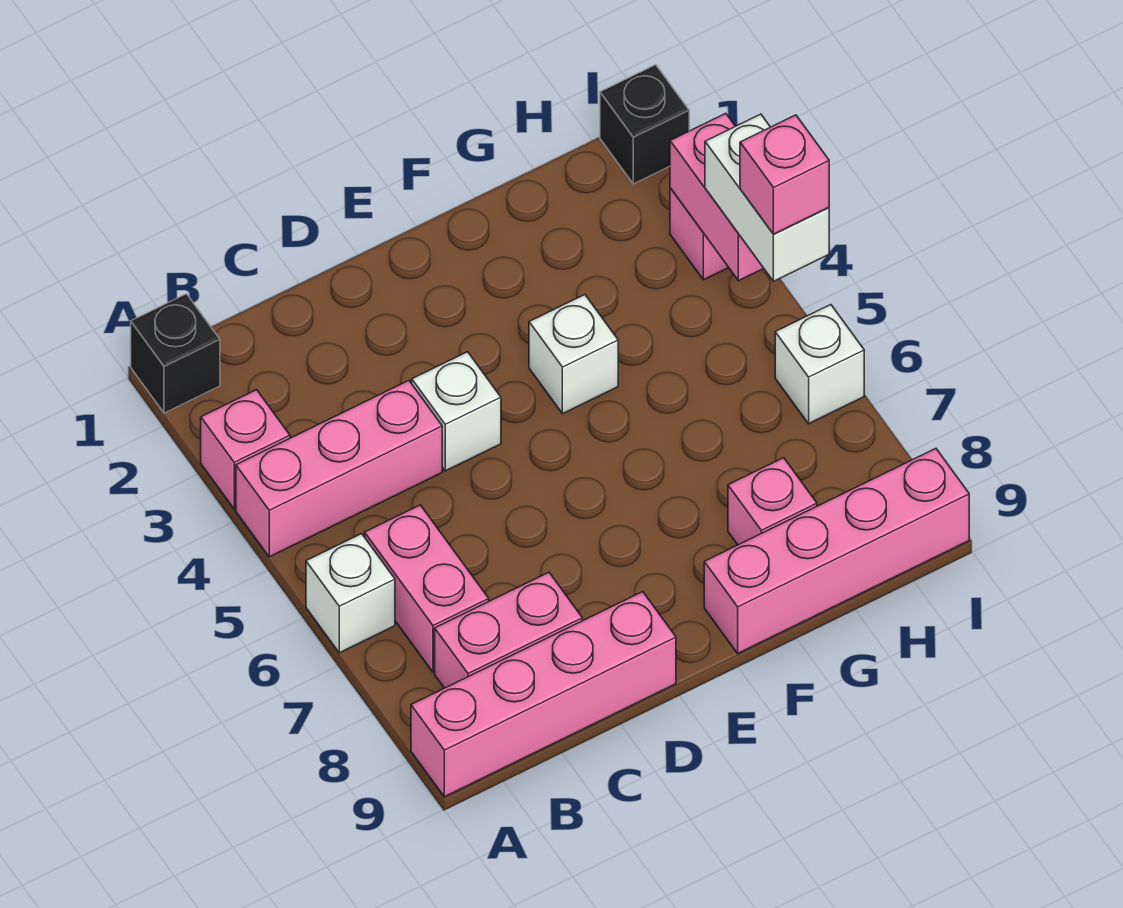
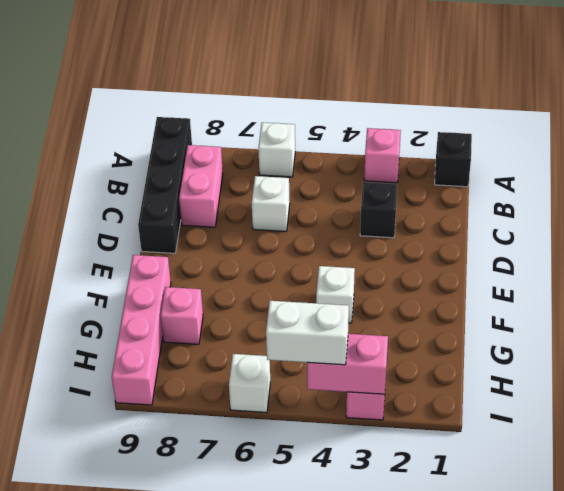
pink brick A4:C4 level 1 -> none
pink brick A9:D9 level 1 -> black brick A9:D9 level 1
pink brick B6:B7 level 1 -> none
white brick D4 level 1 -> white brick C6 level 1
black brick I1 level 1 -> black brick C3 level 1
pink brick I5 level 4 -> none

